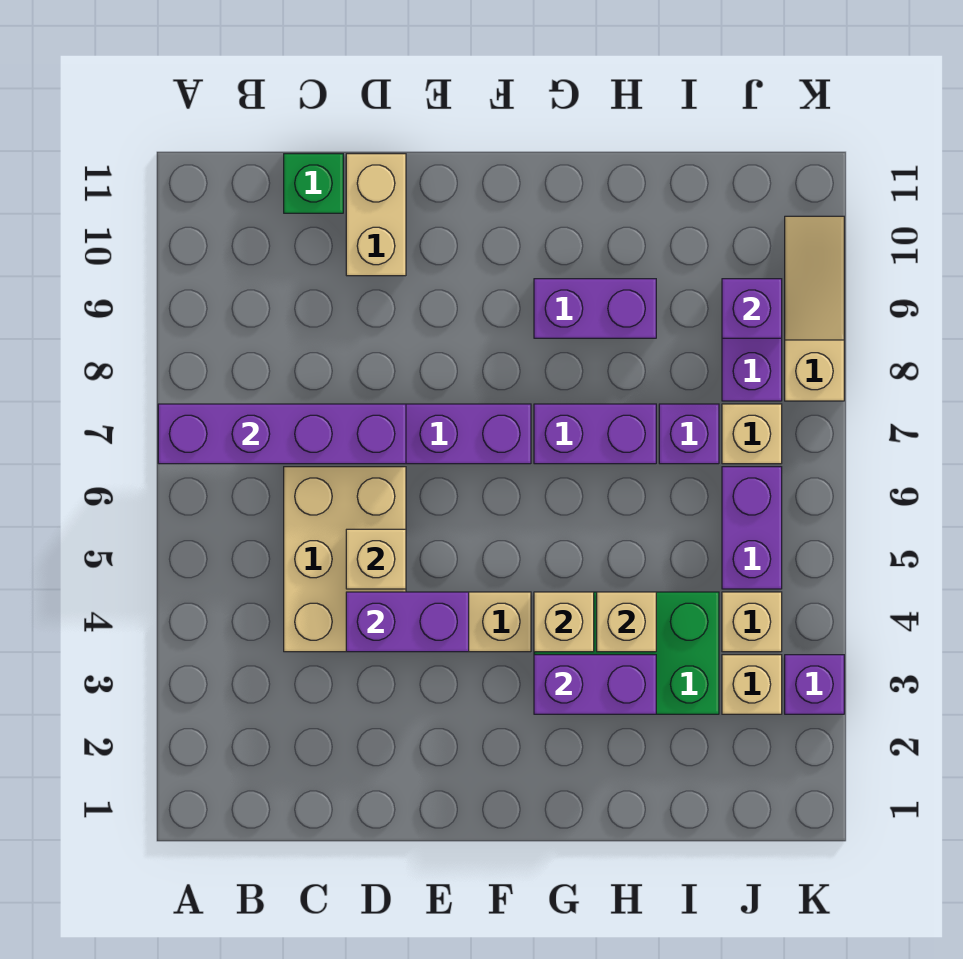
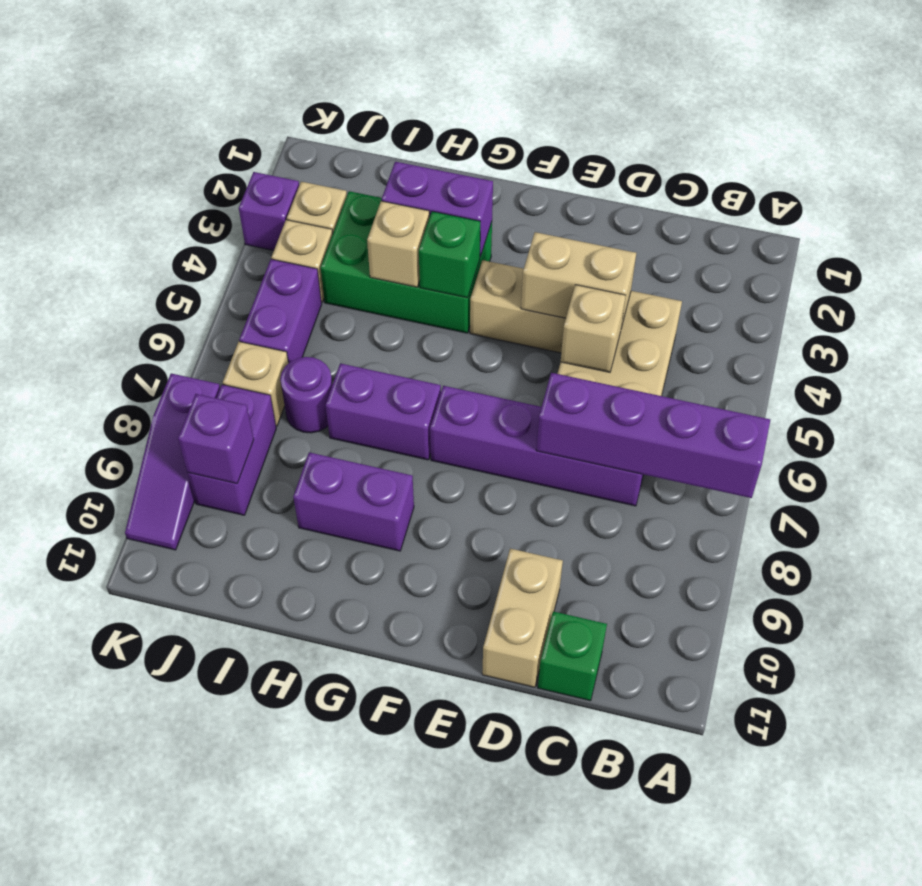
purple brick D4:E4 level 2 -> tan brick D4:E4 level 2
tan brick G4 level 2 -> green brick G4 level 2
purple brick I7 level 1 -> purple round brick I7 level 1
tan slope K8:K10 level 1 top 8 -> purple slope K8:K10 level 1 top 8

